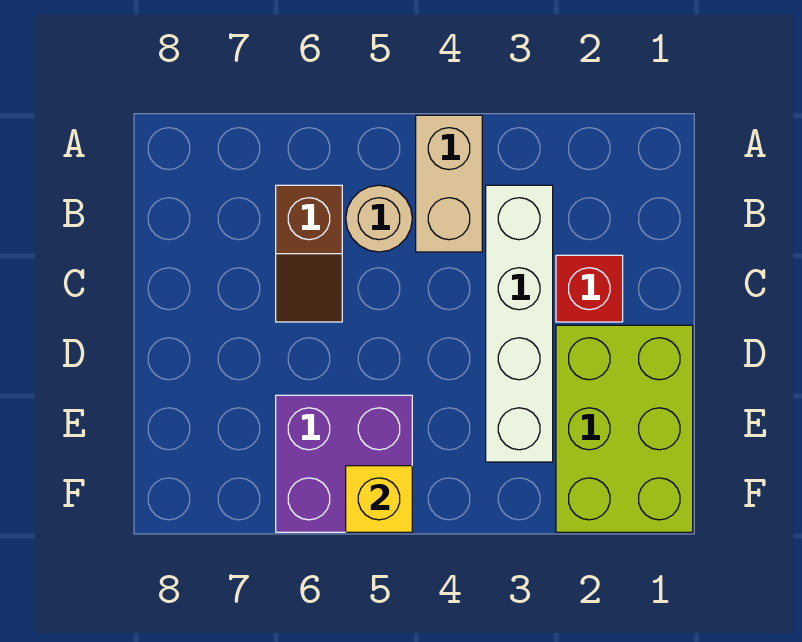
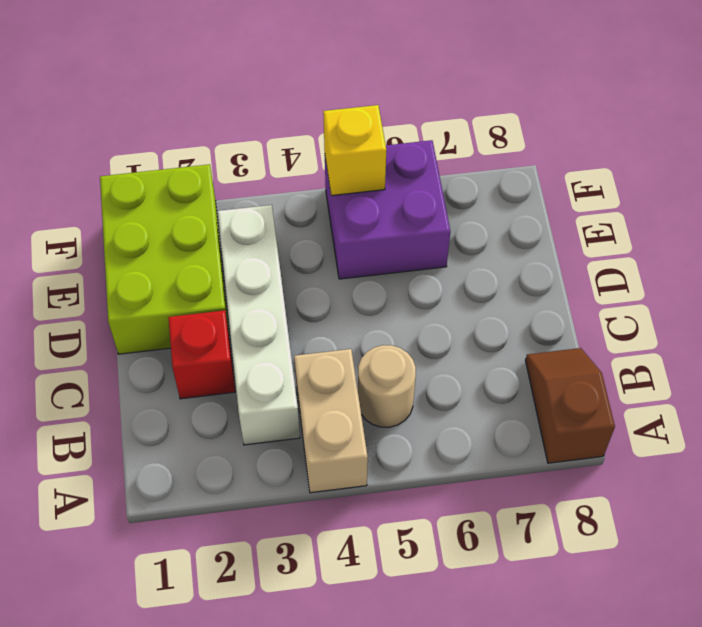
brown slope B6:C6 level 1 top B -> brown slope A8:B8 level 1 top A

